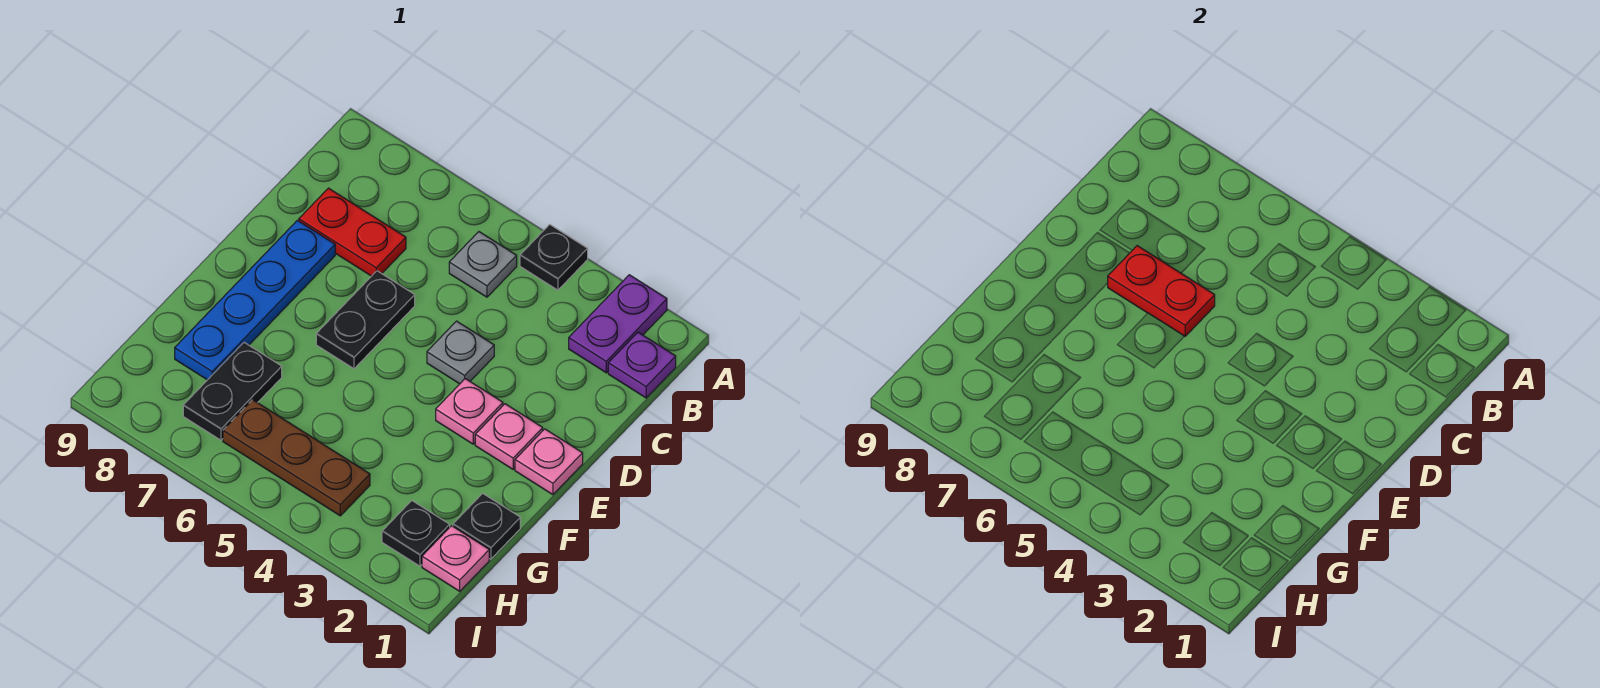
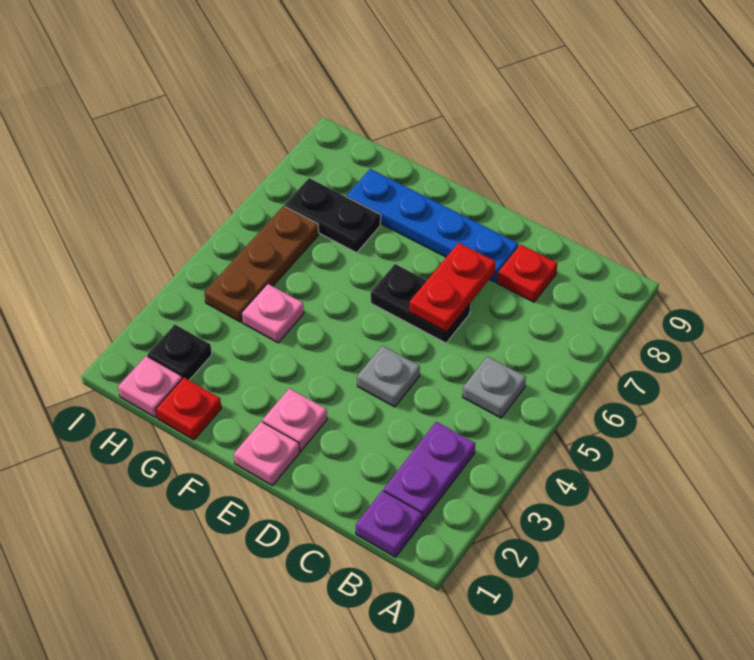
purple plate A2:B2 level 1 -> purple plate B2:B3 level 1
black plate A4 level 1 -> none
red plate C7:C8 level 1 -> red plate C8 level 1
pink plate E3 level 1 -> pink plate G4 level 1
black plate G1 level 1 -> red plate G1 level 1

